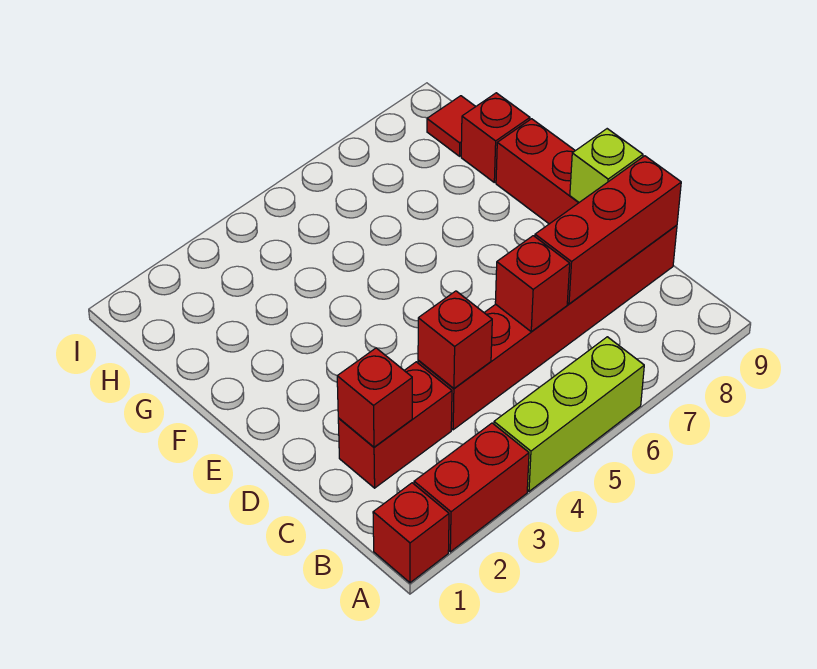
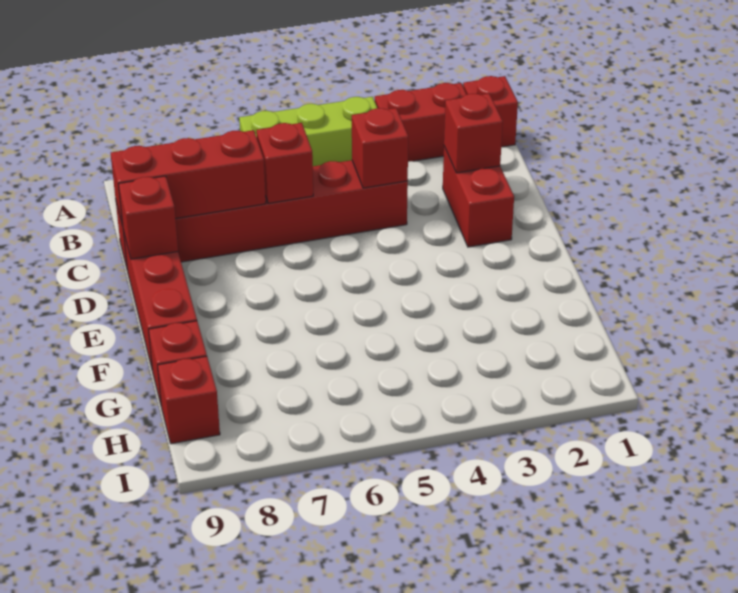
red brick C2:C3 level 1 -> red brick C2:D2 level 1
lime brick D9 level 2 -> red brick D9 level 2
red tile H9 level 1 -> red brick H9 level 1

